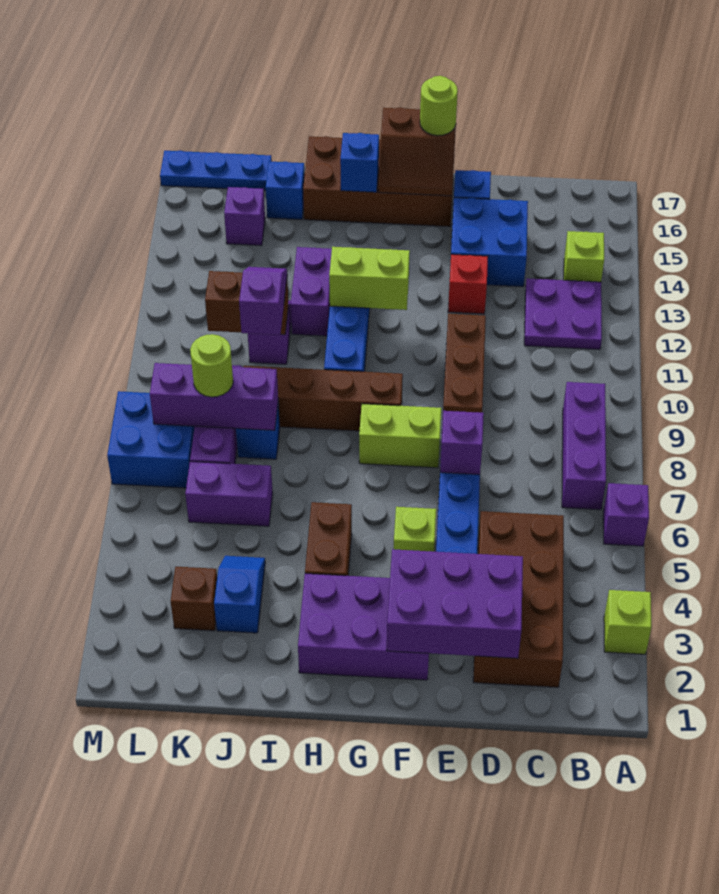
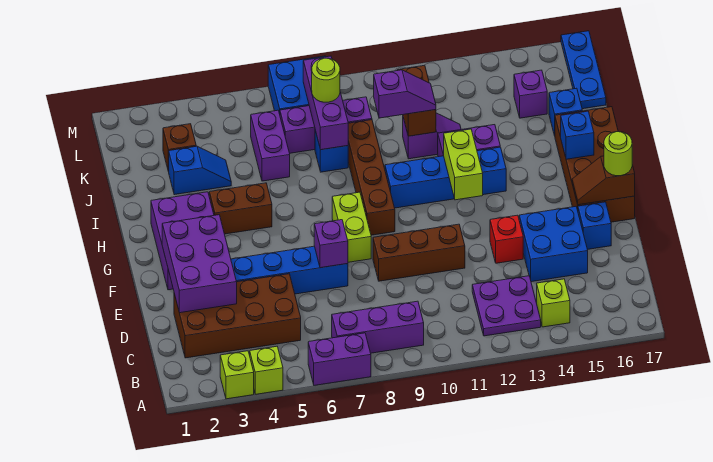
purple brick A6 level 1 -> purple brick A6:A7 level 1
lime brick F5 level 1 -> lime brick A4 level 1
brown slope F16:G17 level 2 top 17 -> brown slope F16:F17 level 2 top 17

